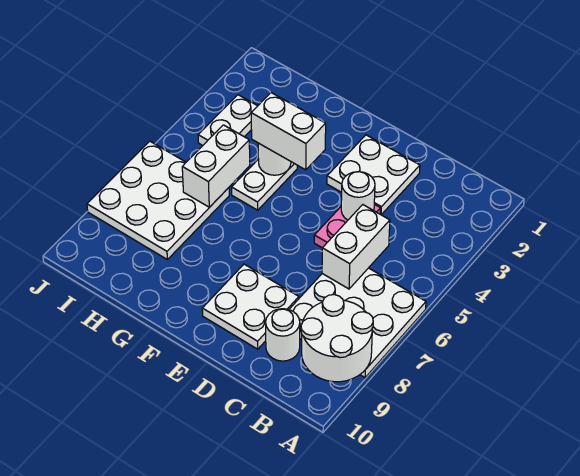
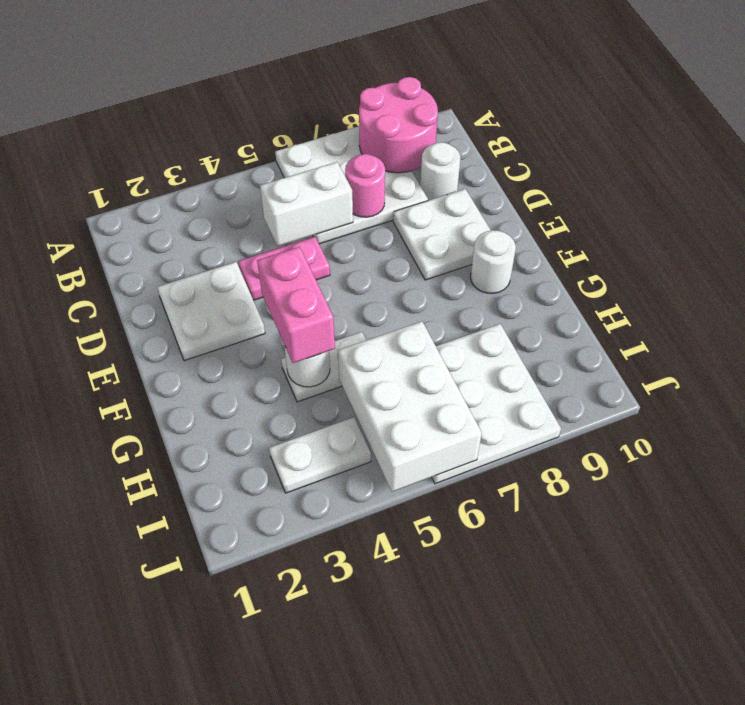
white round brick A8:B9 level 2 -> pink round brick A8:B9 level 2
none -> pink round brick C7 level 2
white round brick D4 level 2 -> white round brick F9 level 1
white brick F4:G4 level 3 -> pink brick F4:G4 level 3
white brick H5:H6 level 2 -> white brick H5:J6 level 2

